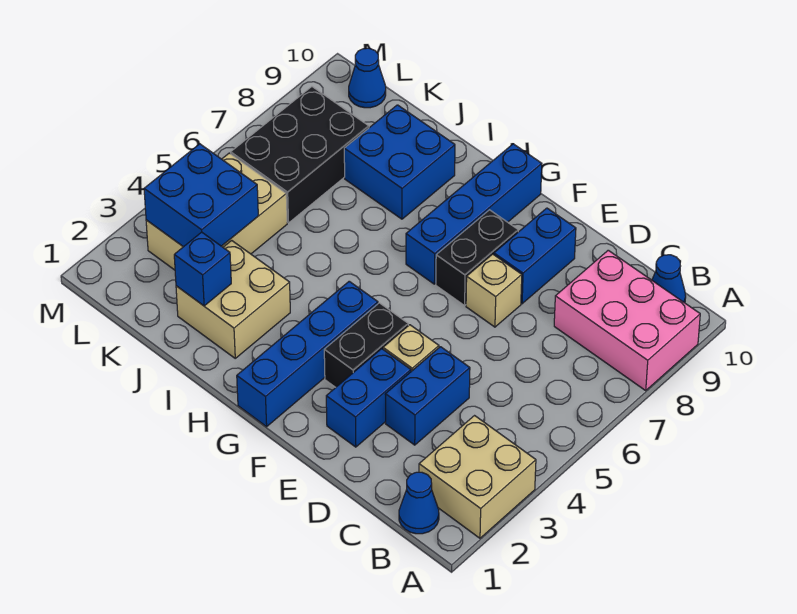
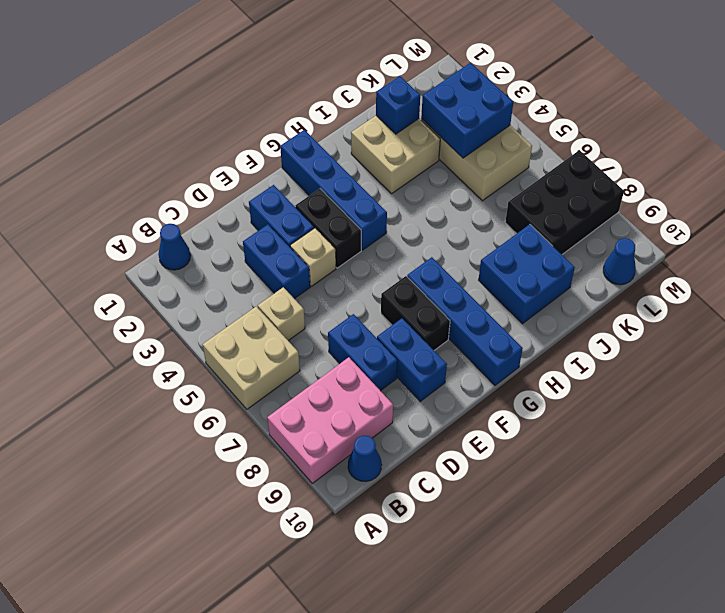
tan brick A2:B3 level 1 -> tan brick A5:B6 level 1
none -> blue brick D7:D8 level 1
tan brick E7 level 1 -> tan brick C5 level 1
black brick K6:L8 level 1 -> black brick K7:M8 level 1

